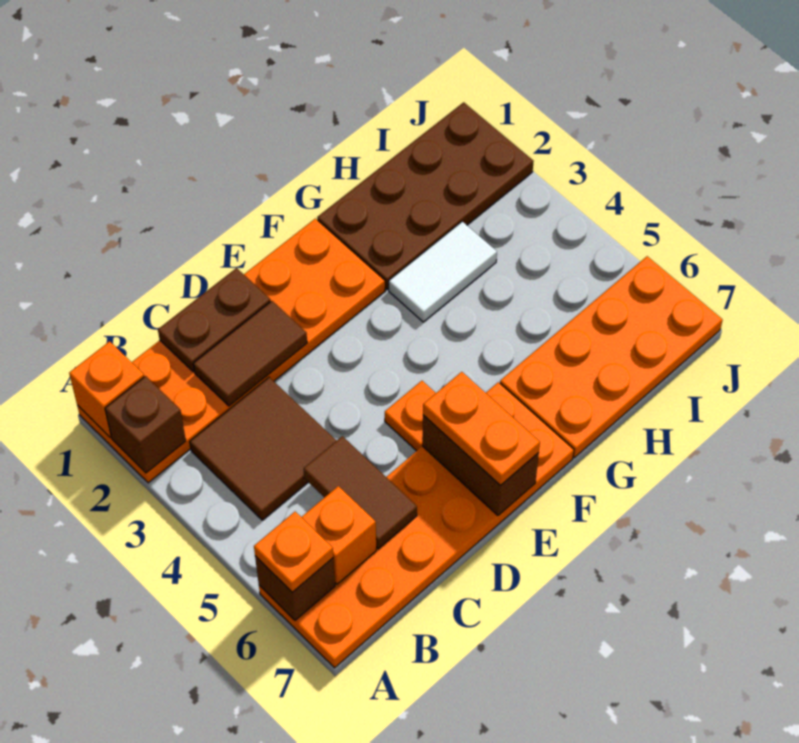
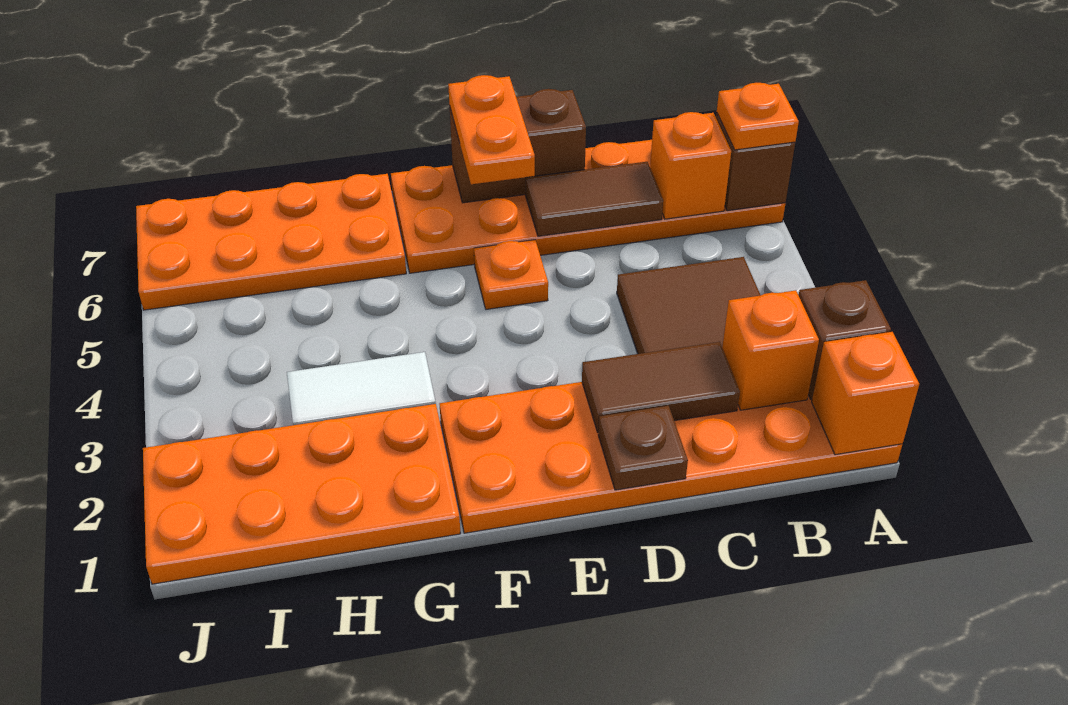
none -> orange brick B2 level 2
brown plate C1:D1 level 2 -> brown plate D1 level 2
brown tile C5:C6 level 2 -> brown tile C6:D6 level 2
brown brick E6:E7 level 2 -> brown brick D7:E7 level 2
brown plate G1:J2 level 1 -> orange plate G1:J2 level 1

